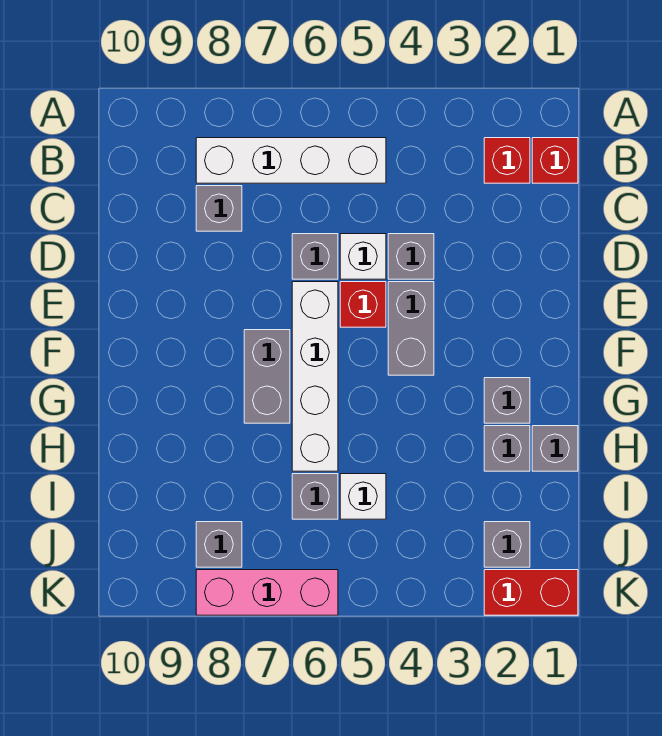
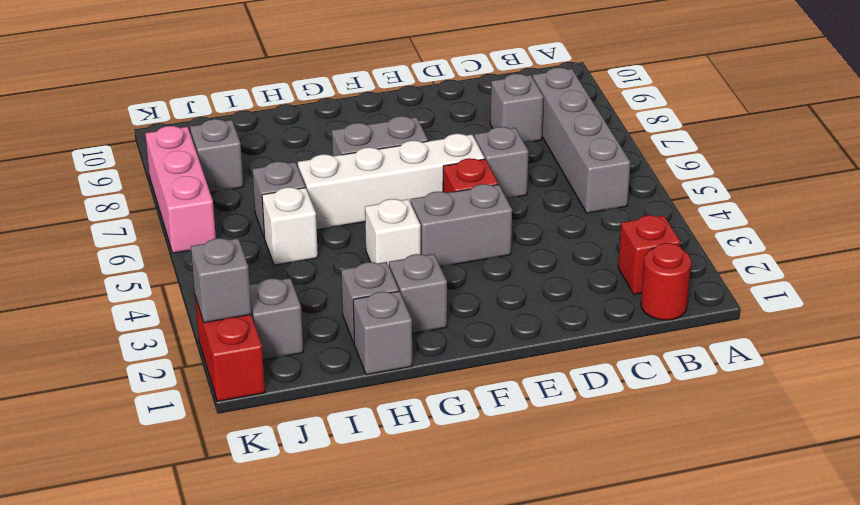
red brick B1 level 1 -> red round brick B1 level 1
white brick B5:B8 level 1 -> grey brick B5:B8 level 1
grey brick D4 level 1 -> grey brick K2 level 2
white brick D5 level 1 -> white brick G4 level 1

